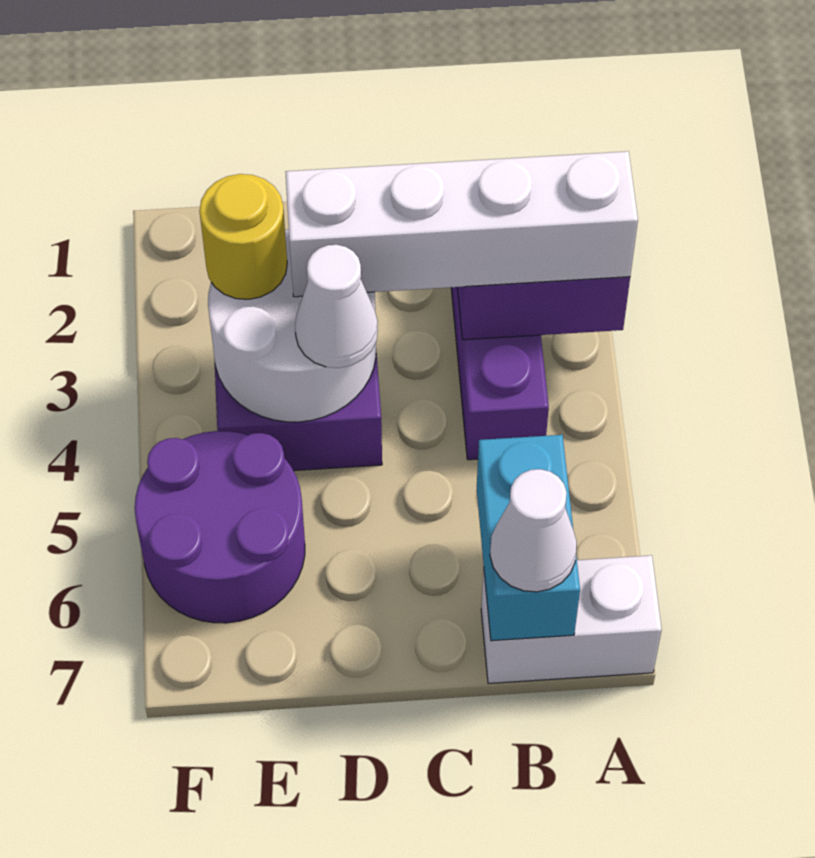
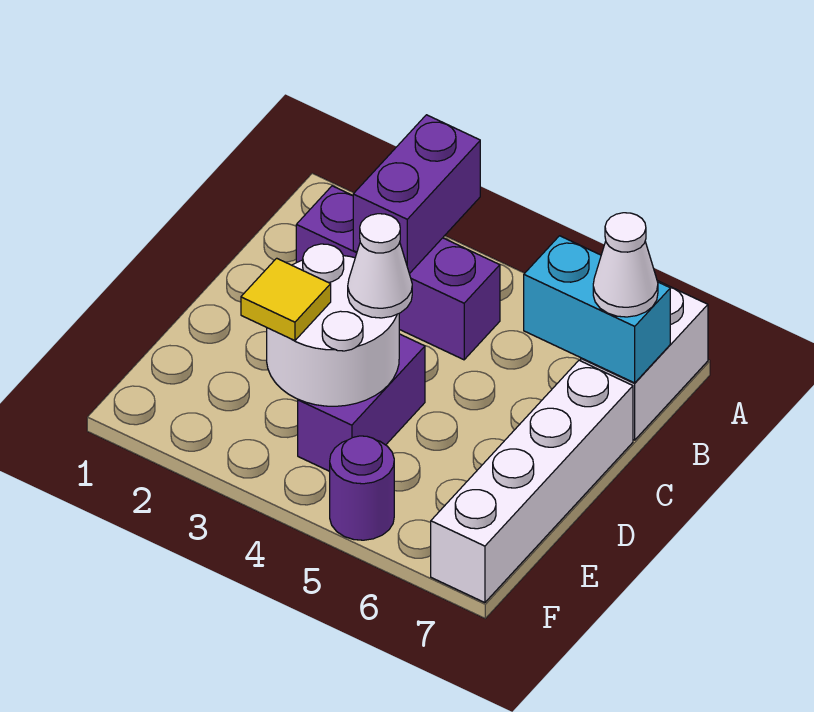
white brick A3:D3 level 3 -> white brick C7:F7 level 1
yellow round brick E3 level 3 -> yellow tile E3 level 3
purple round brick E5:F6 level 1 -> purple round brick F5 level 1

